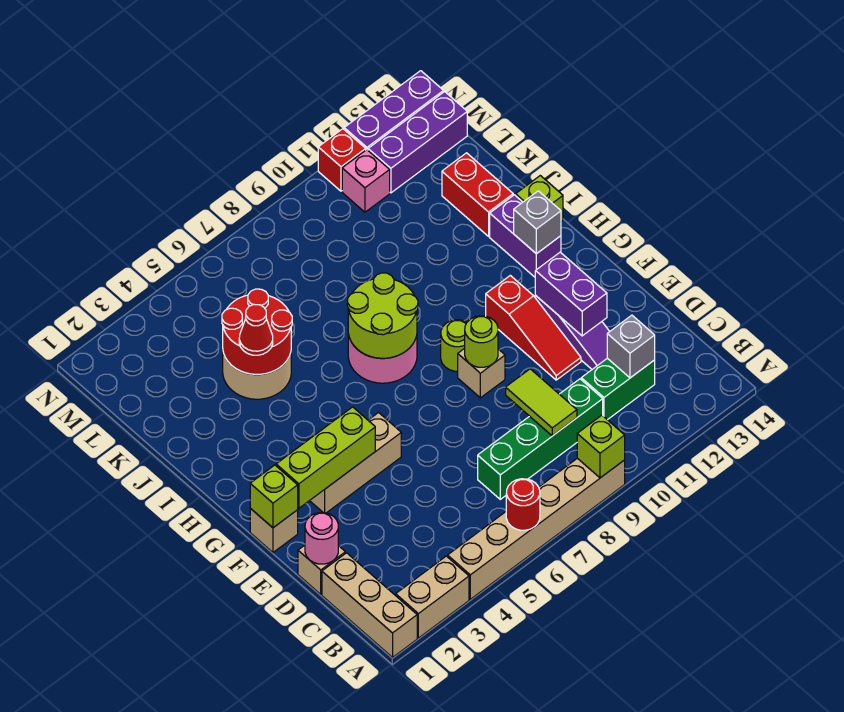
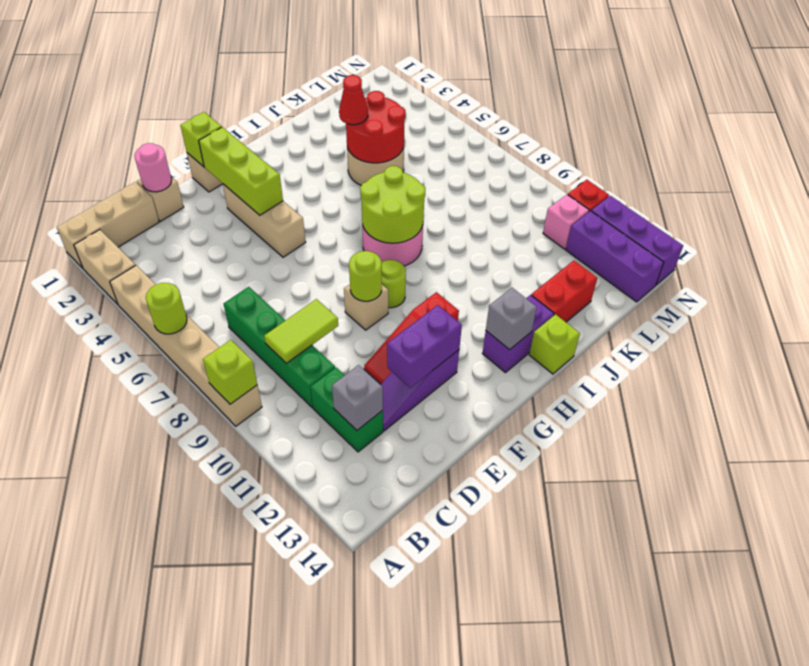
red round brick A6 level 2 -> lime round brick A6 level 2

